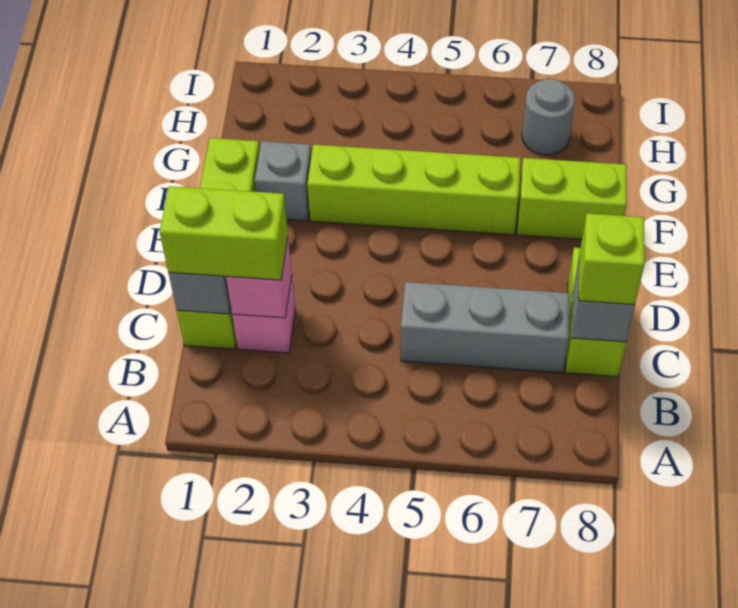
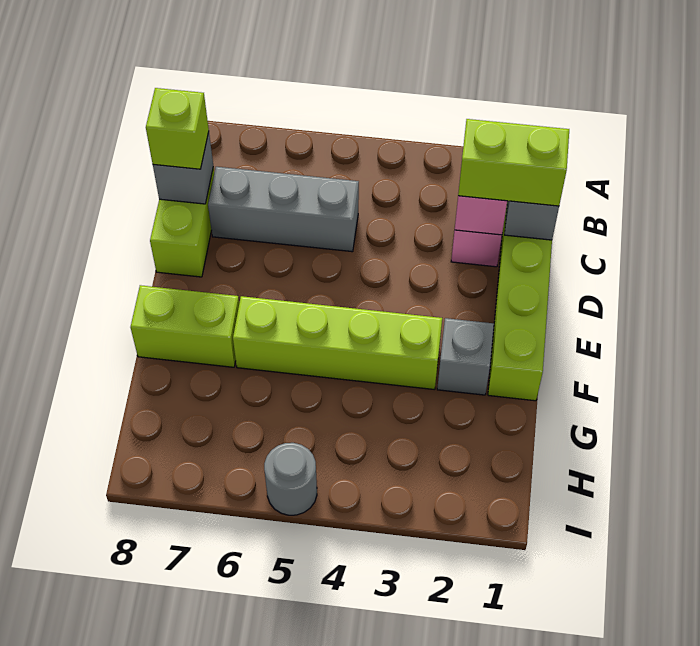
grey round brick H7 level 1 -> grey round brick I5 level 1

